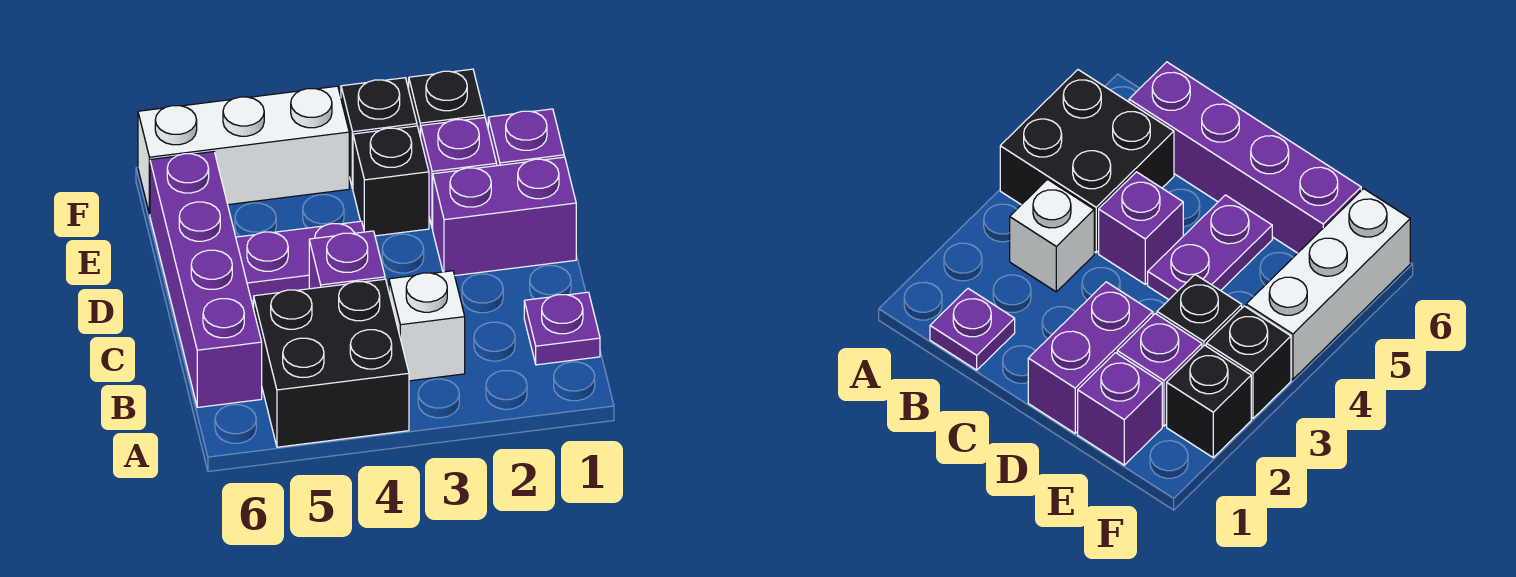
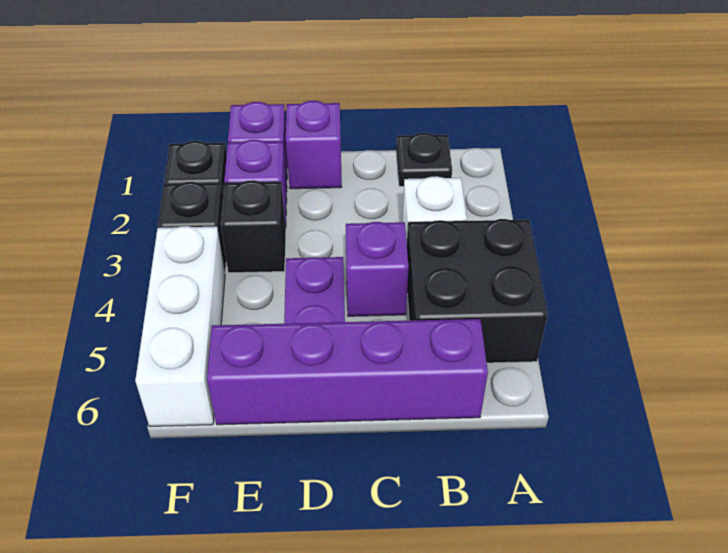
purple plate B1 level 1 -> black plate B1 level 1
purple brick D1:D2 level 1 -> purple brick D1 level 1

